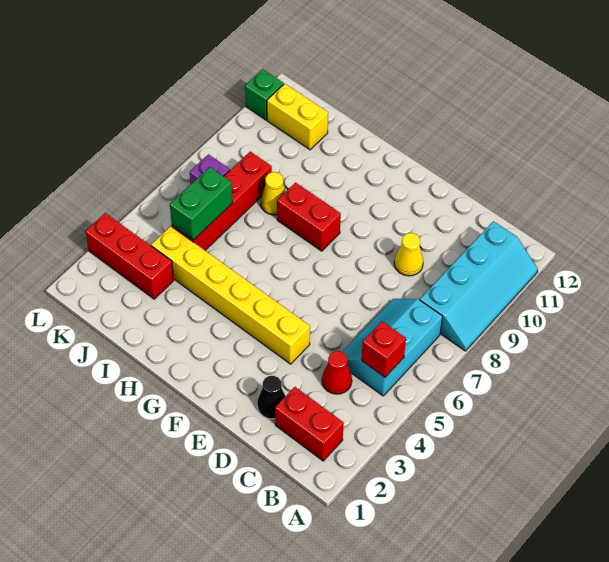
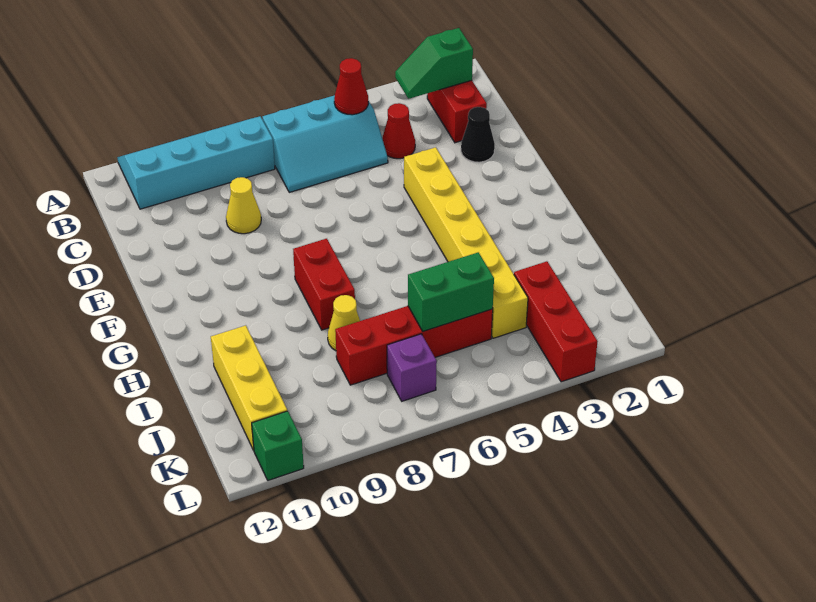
none -> green slope B2:B3 level 2 top 2
red brick B5 level 2 -> red cone B5 level 2
yellow brick J11:K11 level 1 -> yellow brick I11:K11 level 1

